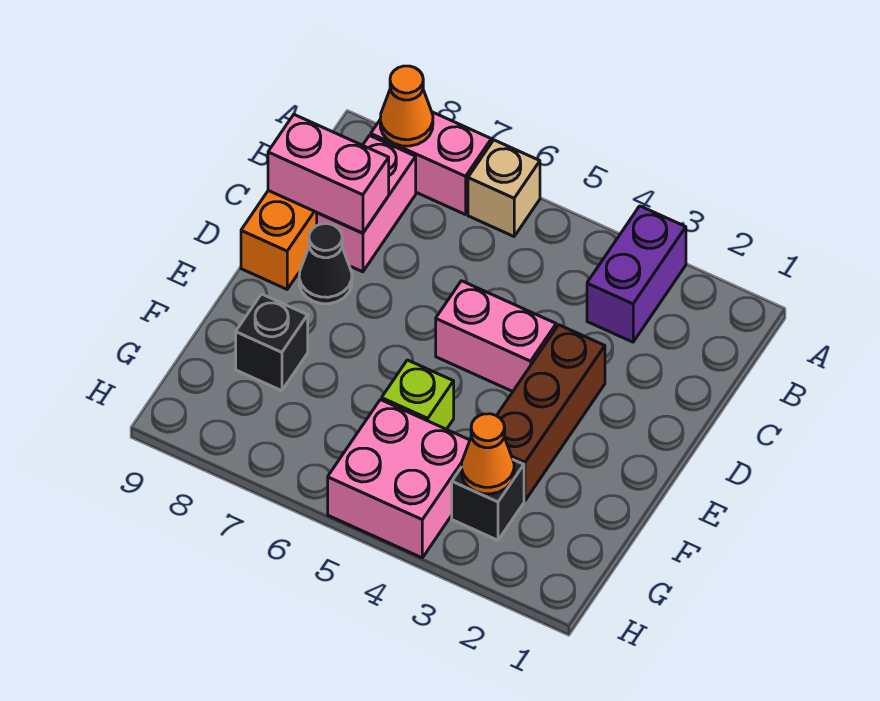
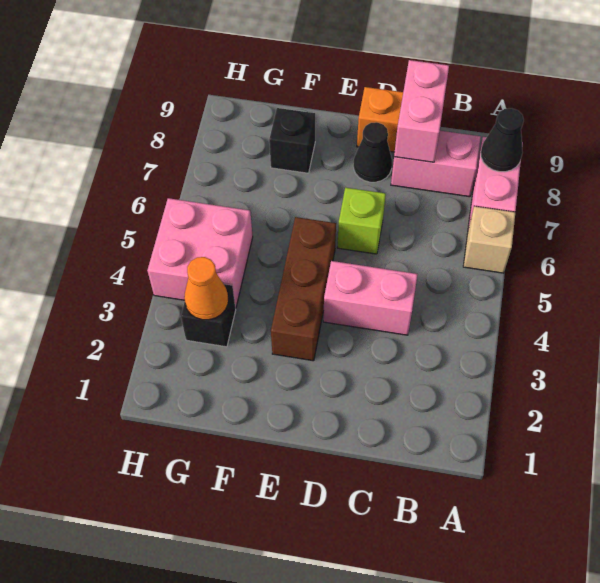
purple brick A3:B3 level 1 -> none
orange cone A8 level 2 -> black cone A8 level 2
brown brick D3:F3 level 1 -> brown brick E3:E5 level 1
pink brick D4:D5 level 1 -> pink brick C4:D4 level 1
lime brick F5 level 1 -> lime brick D6 level 1

